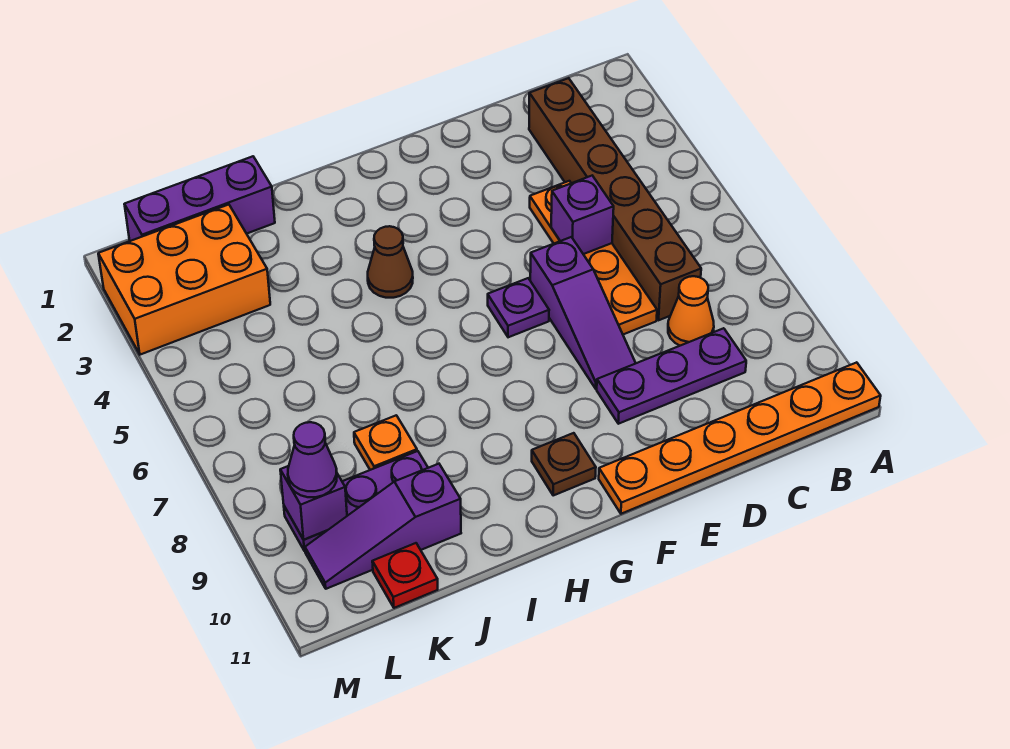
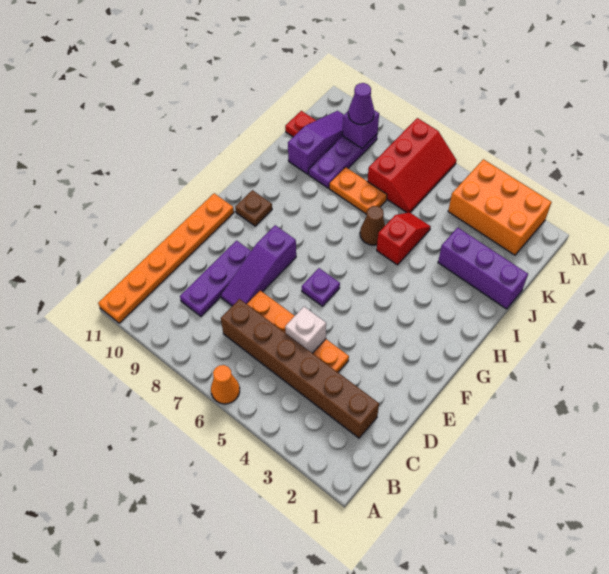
orange cone C8 level 1 -> orange cone A6 level 1
purple brick D5 level 2 -> white brick D5 level 2
purple slope E6:E8 level 1 top 6 -> purple slope D8:F8 level 1 top F
brown cone H4 level 1 -> brown cone I6 level 1
none -> red slope I5:J5 level 1 top I
purple brick J1:L1 level 1 -> purple brick J1:J3 level 1
orange plate J8 level 1 -> orange plate J7:J8 level 1
orange brick K2:M3 level 1 -> orange brick L2:M4 level 1
none -> red slope K6:M7 level 1 top 7

